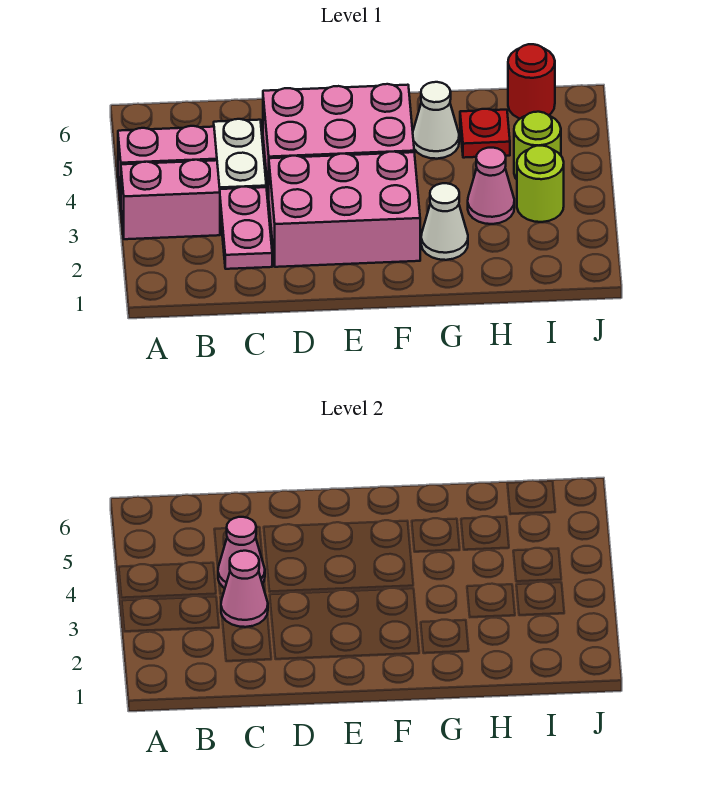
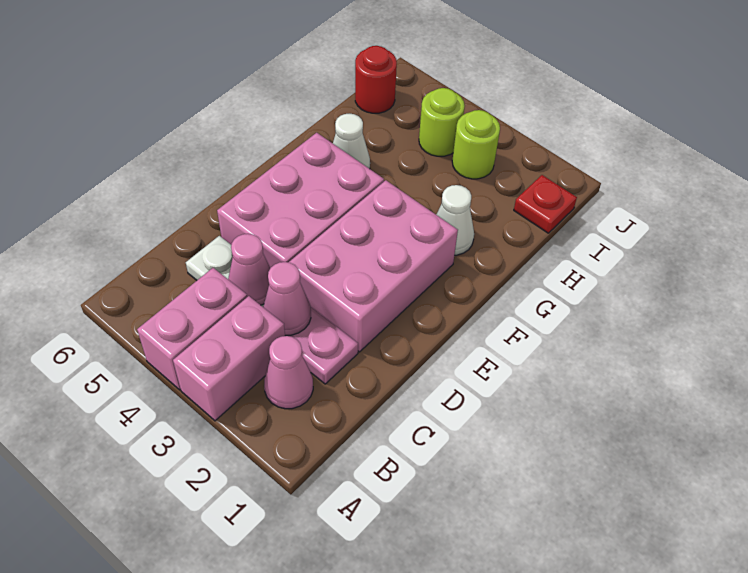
pink cone H3 level 1 -> pink cone B2 level 1
red plate H5 level 1 -> red plate I1 level 1

